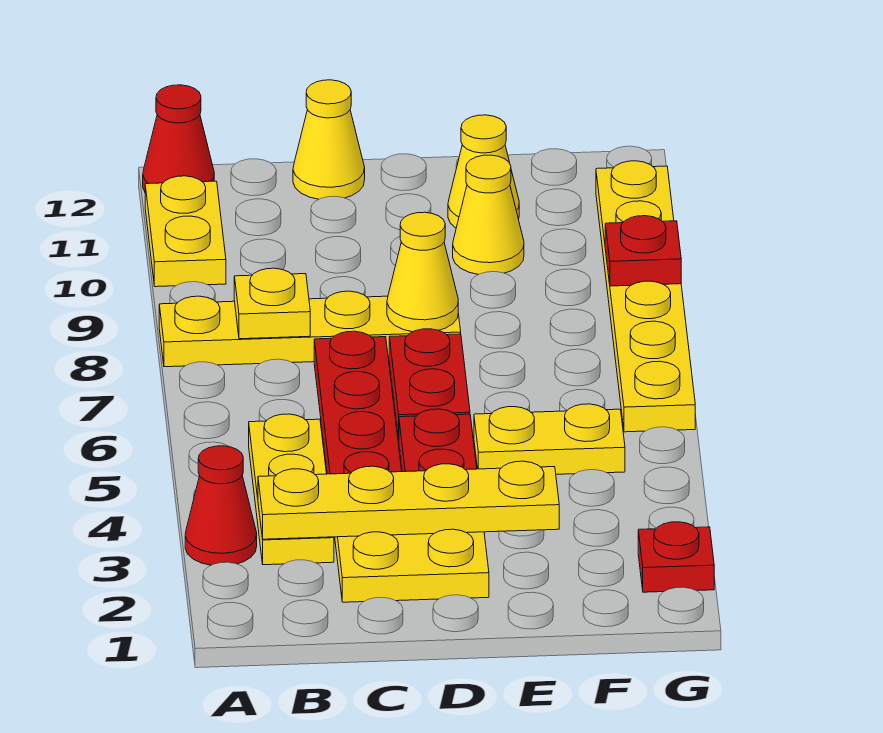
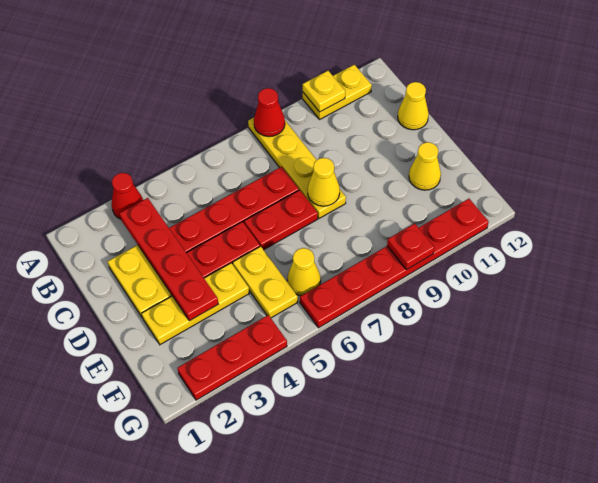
red cone A12 level 1 -> red cone A8 level 2
yellow plate B3:B5 level 1 -> yellow plate E2:E4 level 1
yellow plate B3:E3 level 2 -> red plate B3:E3 level 2
yellow plate B8 level 2 -> yellow plate A10 level 2
yellow cone E10 level 1 -> yellow cone F6 level 1
red plate G2 level 1 -> red plate G2:G4 level 1
yellow plate G6:G11 level 1 -> red plate G6:G11 level 1

